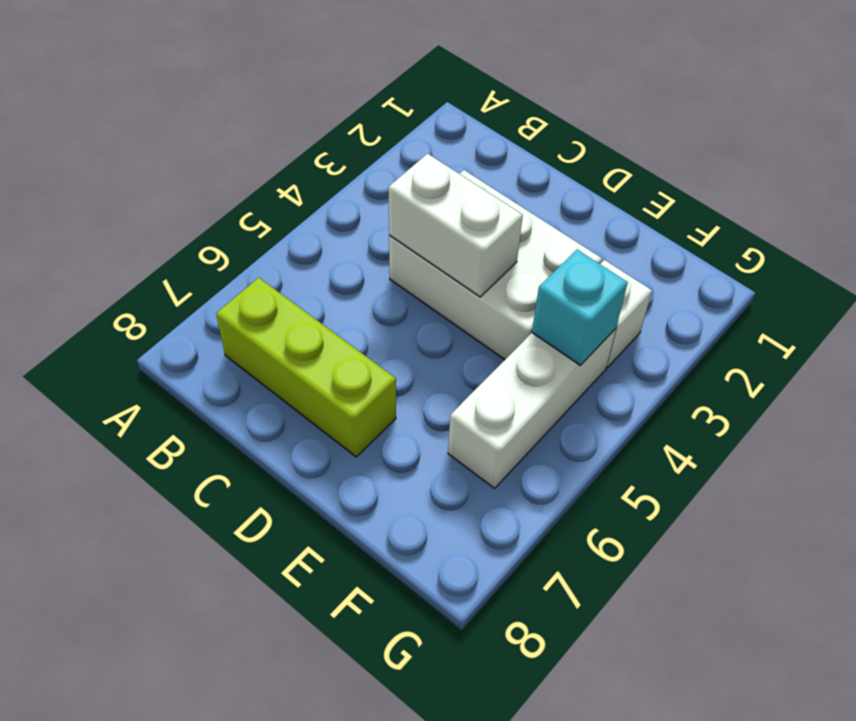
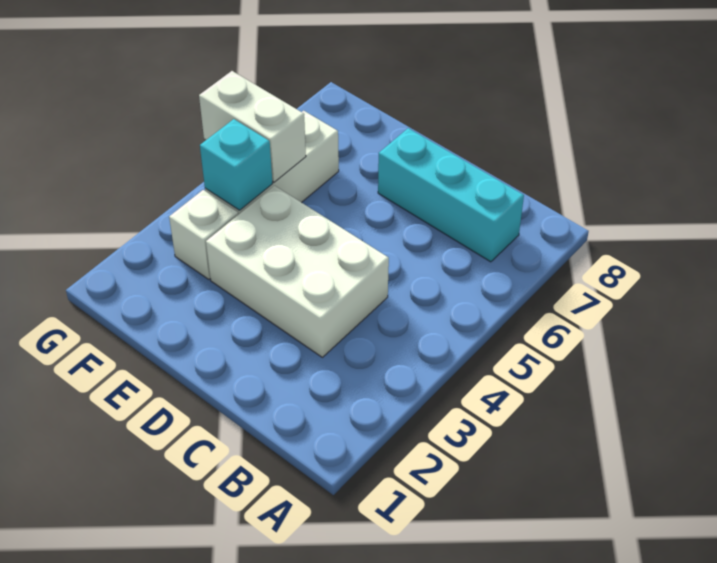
lime brick B7:D7 level 1 -> cyan brick B7:D7 level 1
white brick C4:D4 level 2 -> white brick F5:G5 level 2

